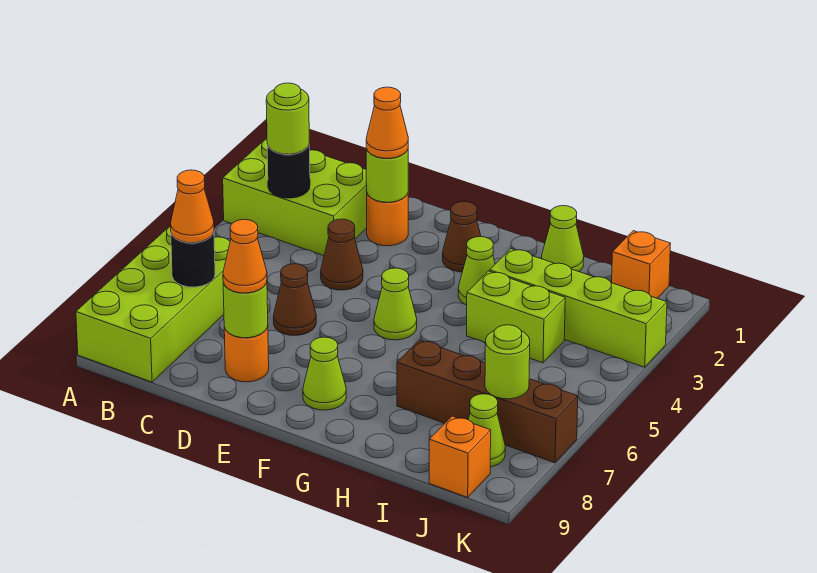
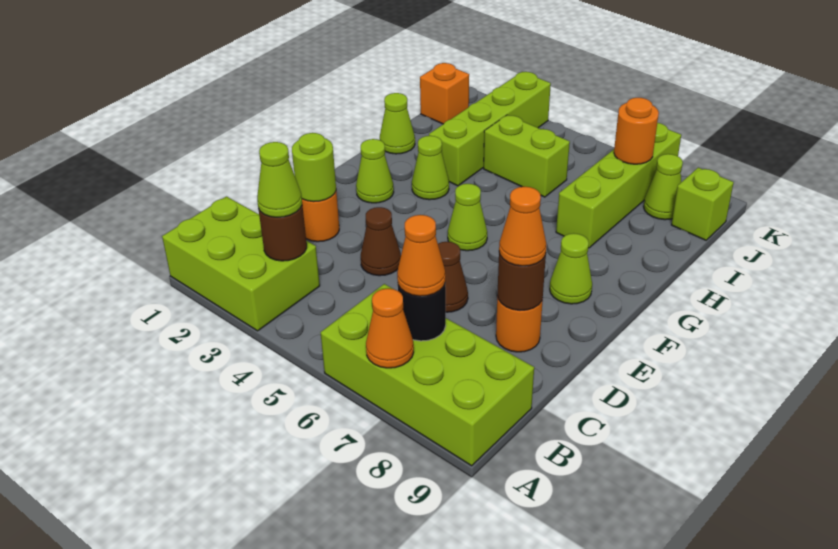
lime brick A2:C3 level 1 -> lime brick A1:B3 level 1
black round brick B3 level 2 -> brown round brick B3 level 2
lime round brick B3 level 3 -> lime cone B3 level 3
orange cone D2 level 3 -> orange cone A7 level 2
lime round brick D8 level 2 -> brown round brick D8 level 2
brown cone F2 level 1 -> lime cone F2 level 1
lime brick H4:I4 level 1 -> lime brick I4:I5 level 1
brown brick H7:K7 level 1 -> lime brick H7:K7 level 1
lime round brick J7 level 2 -> orange round brick J7 level 2
orange brick J9 level 1 -> lime brick J9 level 1

